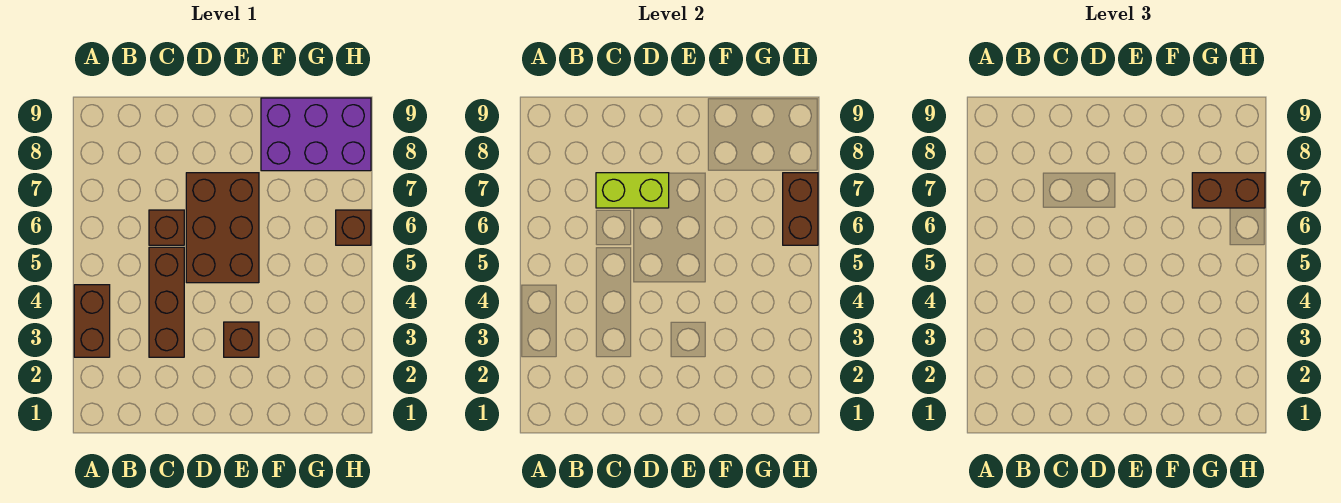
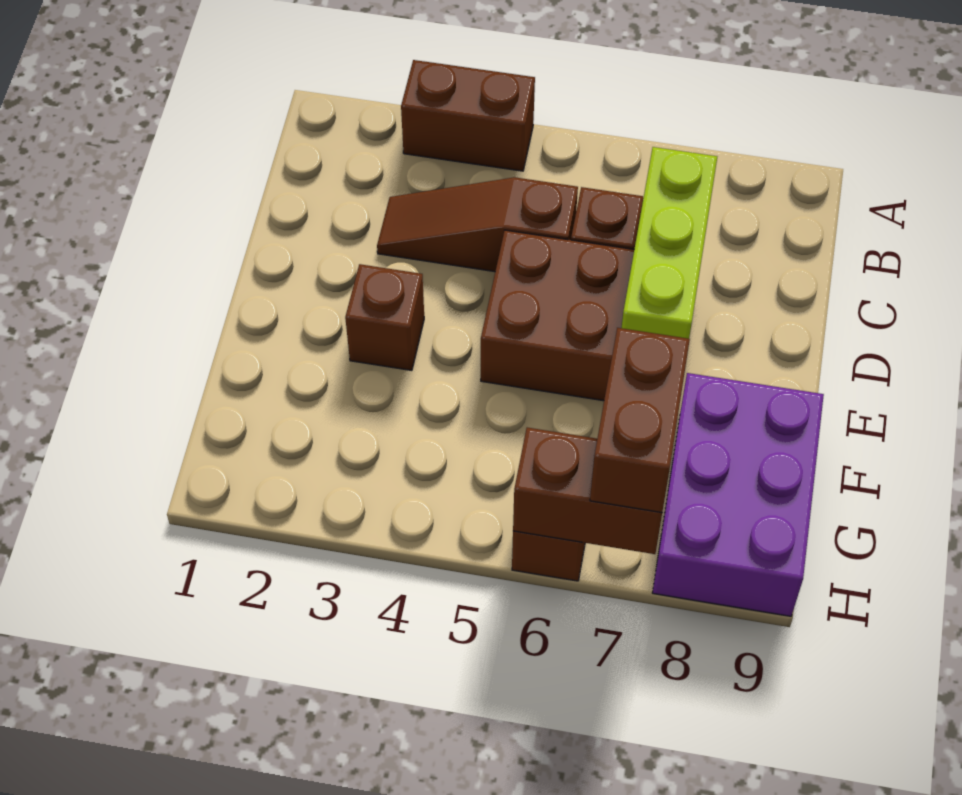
brown brick C3:C5 level 1 -> brown slope C3:C5 level 1 top 5
lime brick C7:D7 level 2 -> lime brick C7:E7 level 2

